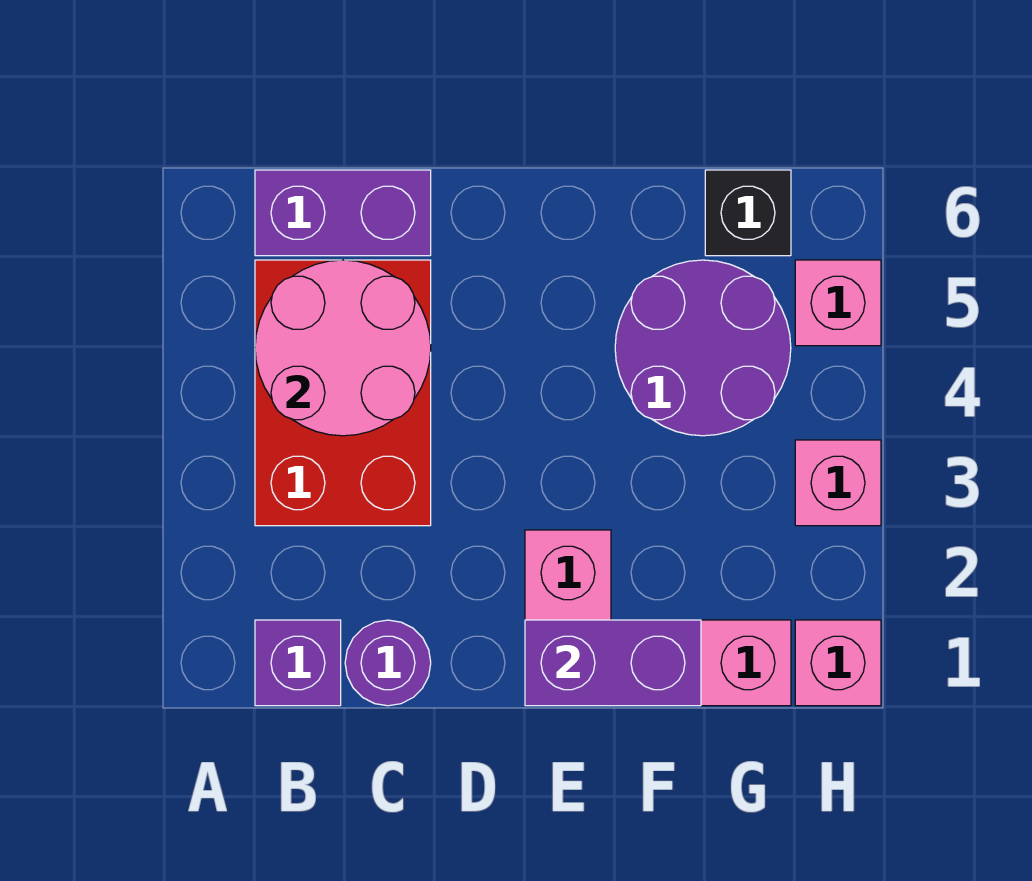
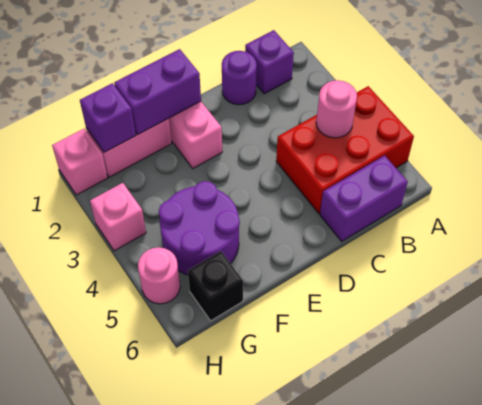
red brick B3:C5 level 1 -> red brick A4:C5 level 1
pink round brick B4:C5 level 2 -> pink round brick B4 level 2
none -> purple brick G1 level 2
pink brick H5 level 1 -> pink round brick H5 level 1

